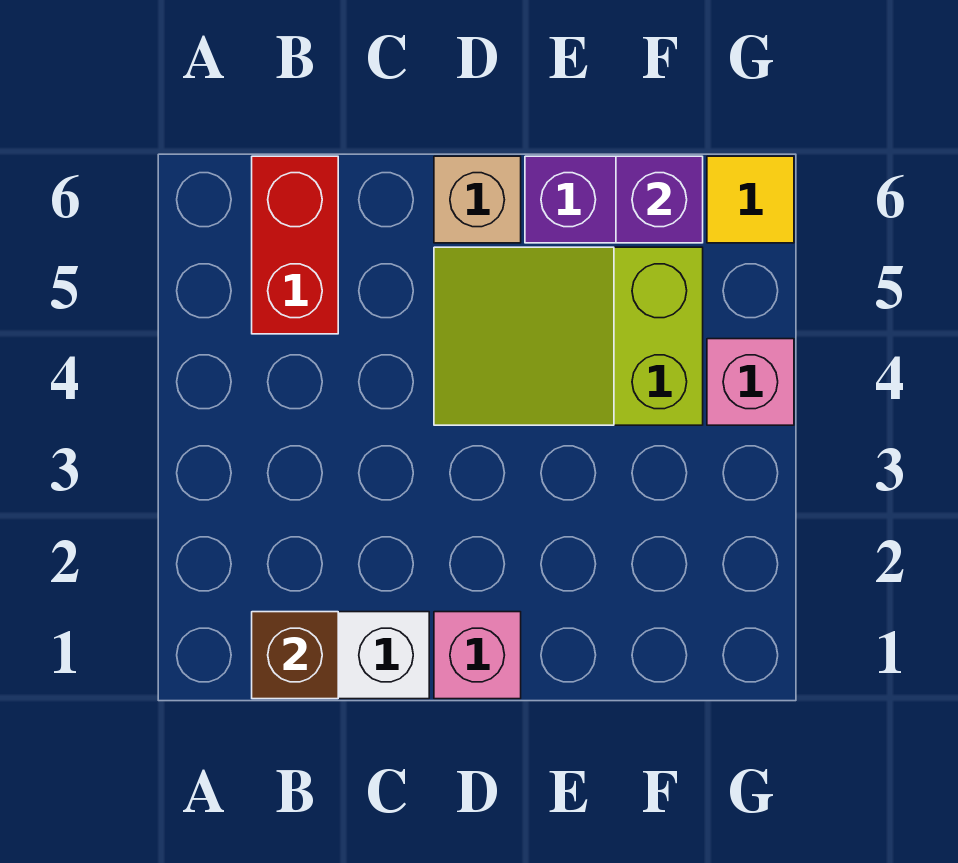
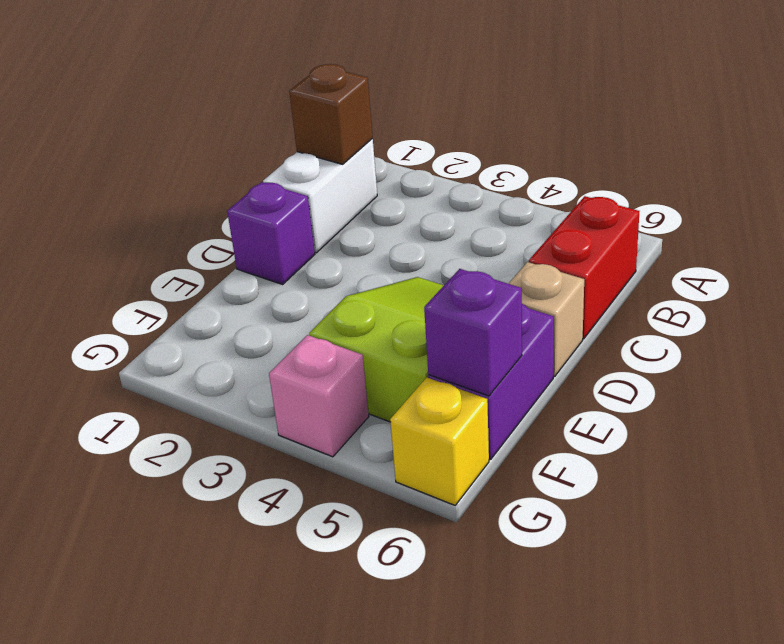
red brick B5:B6 level 1 -> red brick B6:C6 level 1
pink brick D1 level 1 -> purple brick D1 level 1
yellow tile G6 level 1 -> yellow brick G6 level 1

